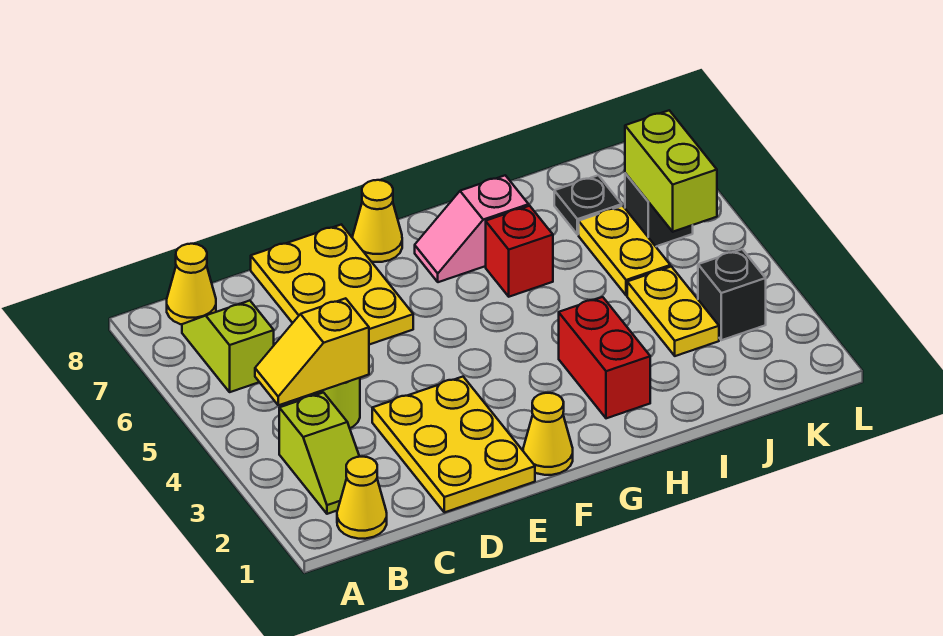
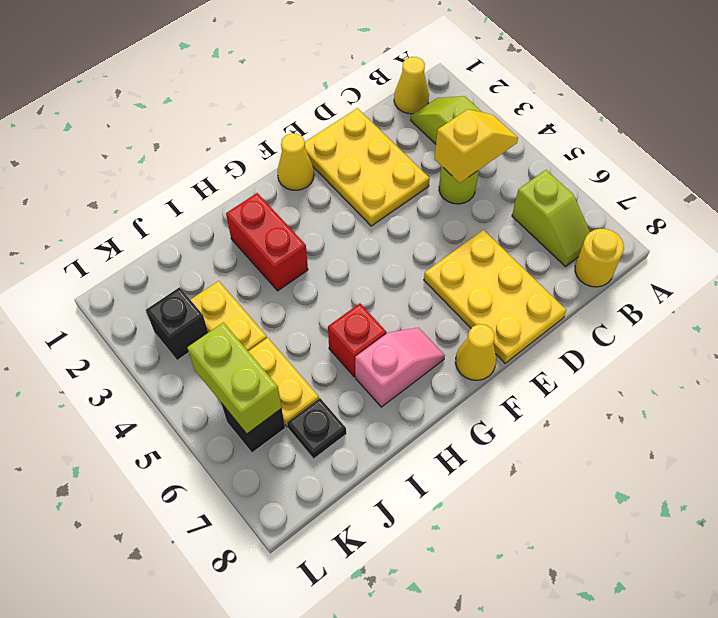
yellow cone B8 level 1 -> yellow round brick B8 level 1

